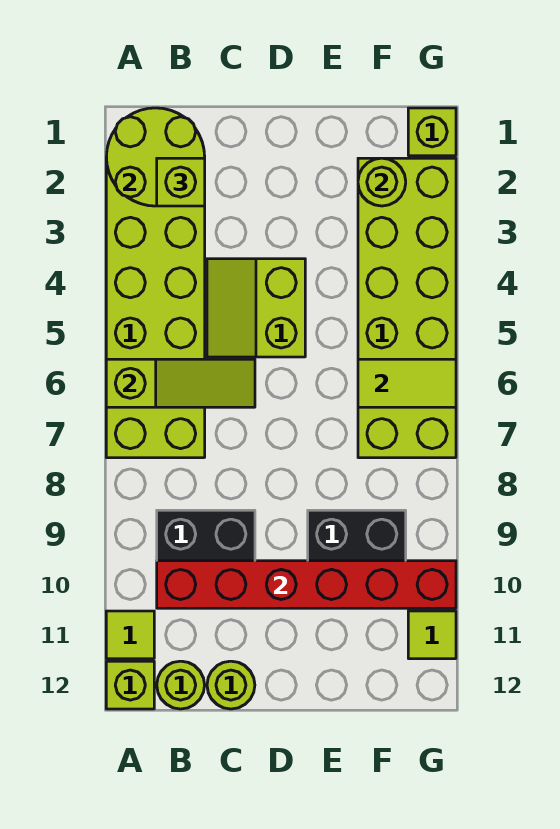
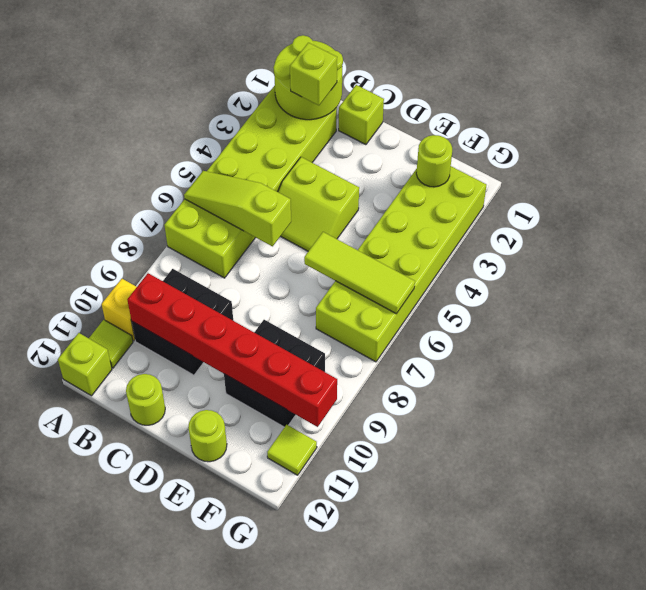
lime slope A6:C6 level 2 top A -> lime slope A6:C6 level 2 top C
none -> yellow brick A10 level 1
lime round brick B12 level 1 -> lime round brick E12 level 1
lime slope C4:D5 level 1 top D -> lime slope C4:D5 level 1 top 4
lime tile F6:G6 level 2 -> lime tile E6:G6 level 2
lime brick G1 level 1 -> lime brick C1 level 1

